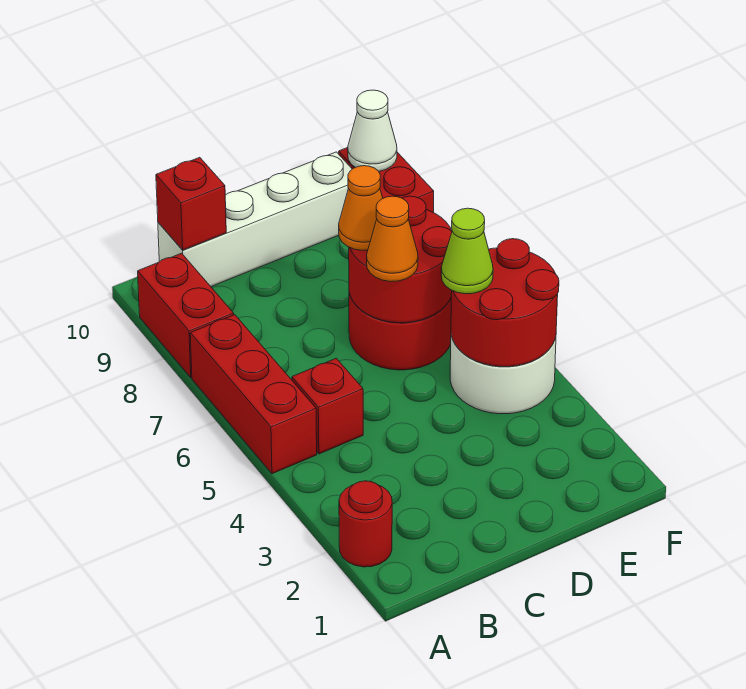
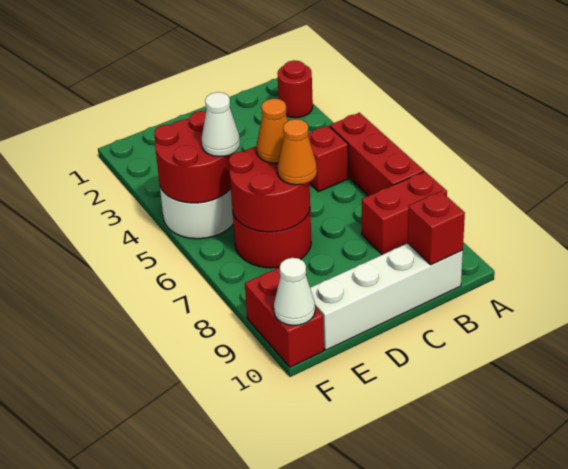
red brick A8:A9 level 1 -> red brick A8:B8 level 1
lime cone E5 level 3 -> white cone E5 level 3

